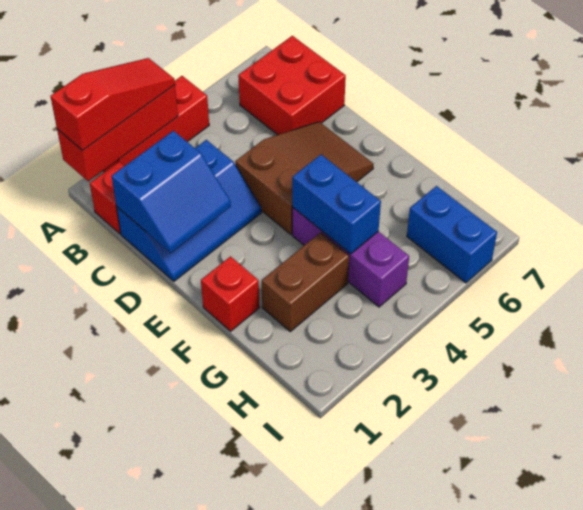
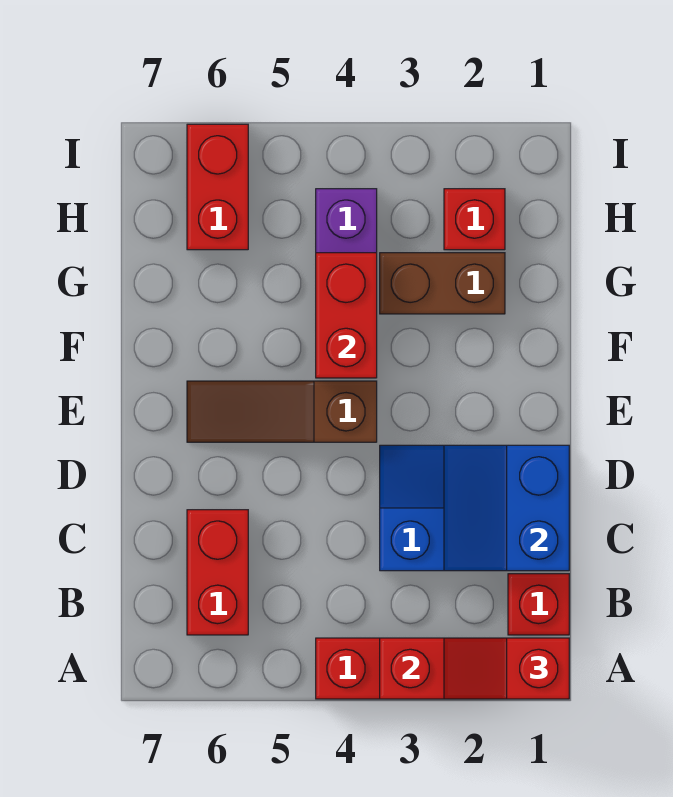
red slope A1:A3 level 3 top 1 -> red slope A1:A2 level 3 top 1
red brick B6:C7 level 1 -> red brick B6:C6 level 1
blue slope C1:D2 level 2 top C -> blue slope C1:D2 level 2 top 1
brown slope D4:E6 level 1 top 4 -> brown slope E4:E6 level 1 top 4
red brick F1 level 1 -> red brick H2 level 1
blue brick F4:G4 level 2 -> red brick F4:G4 level 2
blue brick H6:I6 level 1 -> red brick H6:I6 level 1

